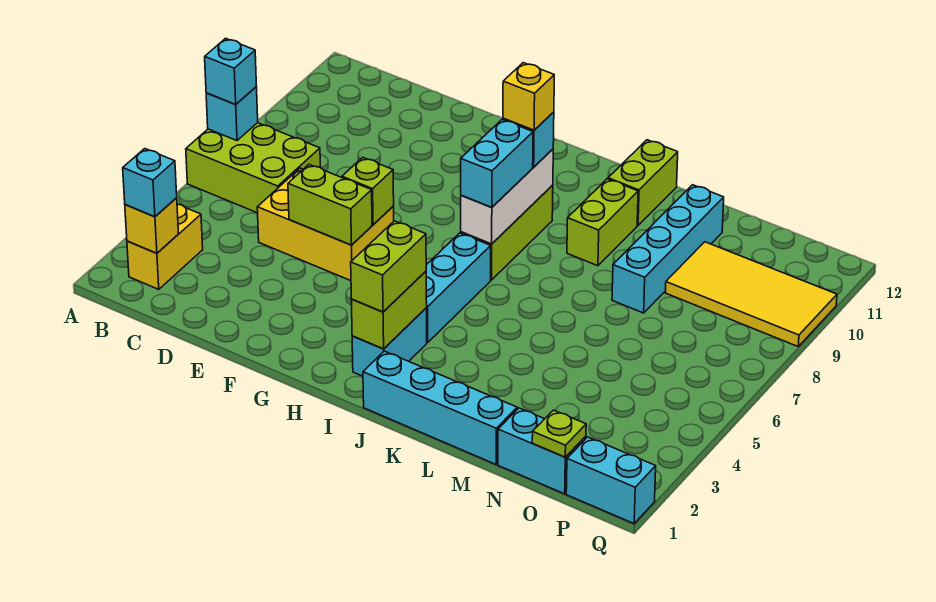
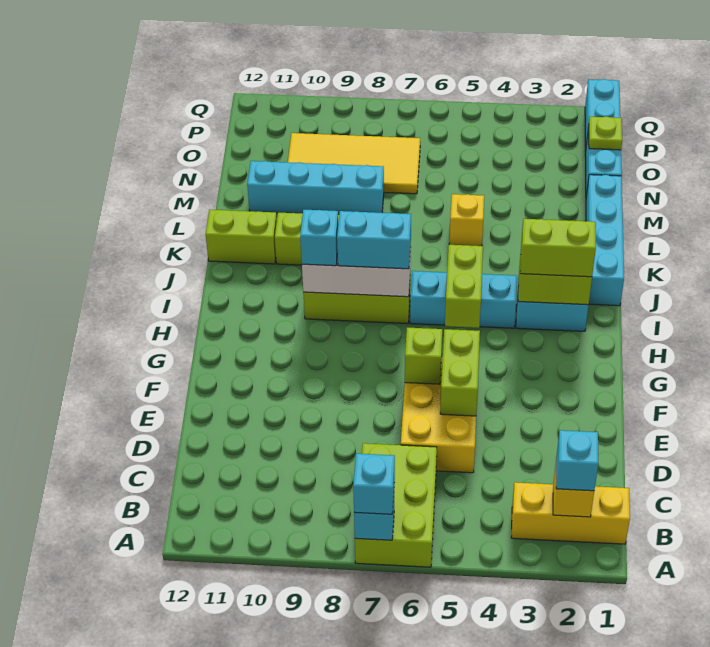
yellow brick B2:B3 level 1 -> yellow brick B1:B3 level 1
none -> lime brick H5:I5 level 2
yellow brick I9 level 4 -> yellow brick L5 level 1
yellow tile N9:Q10 level 1 -> yellow tile N7:O10 level 1

